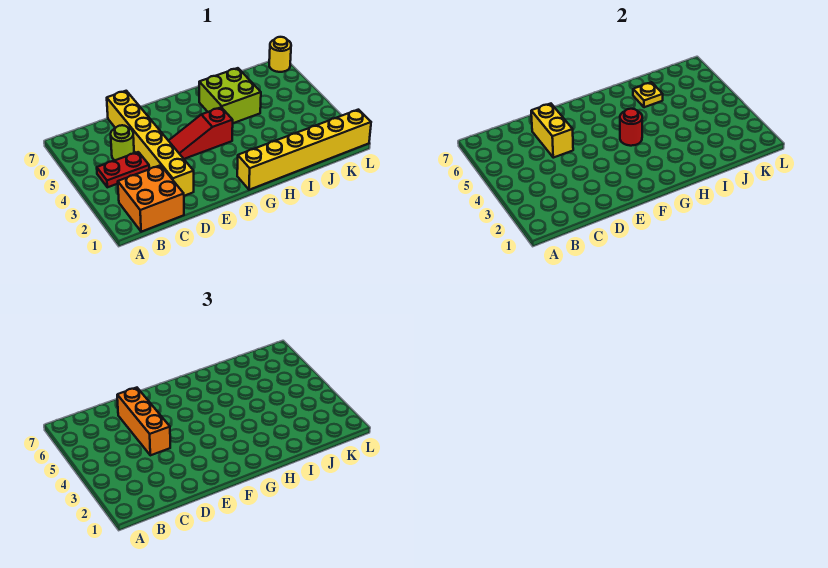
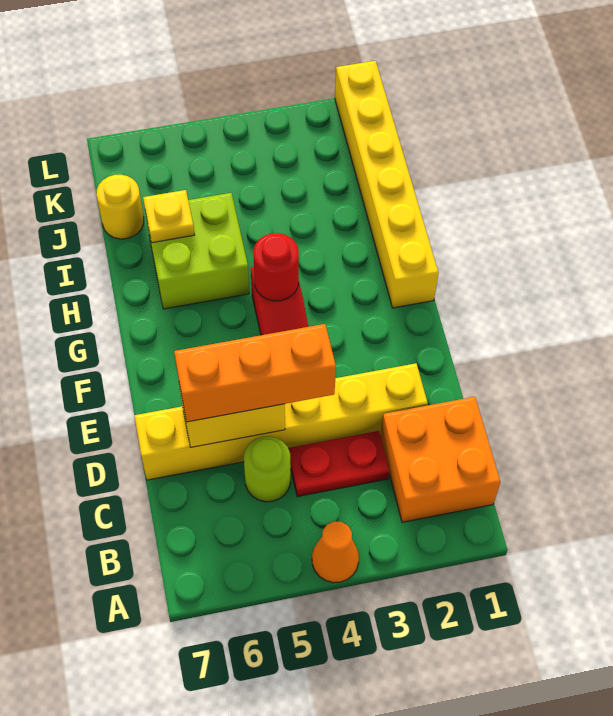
none -> orange cone A4 level 1
red plate B4:C4 level 1 -> red plate C3:C4 level 1
yellow round brick L7 level 1 -> yellow round brick J7 level 1

